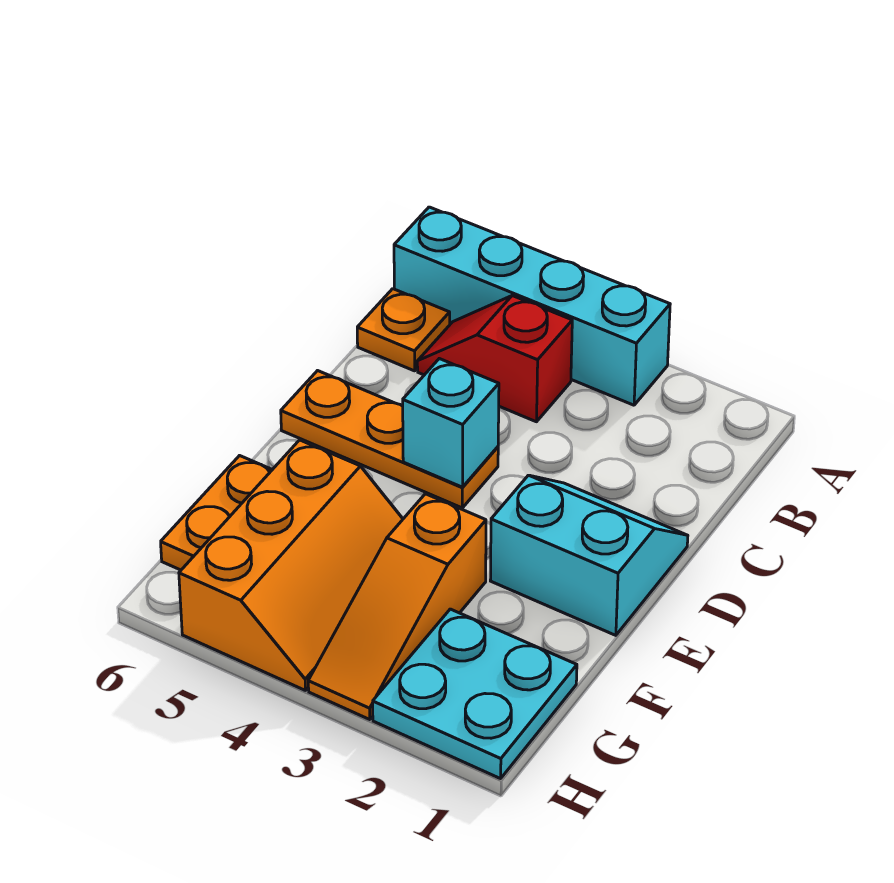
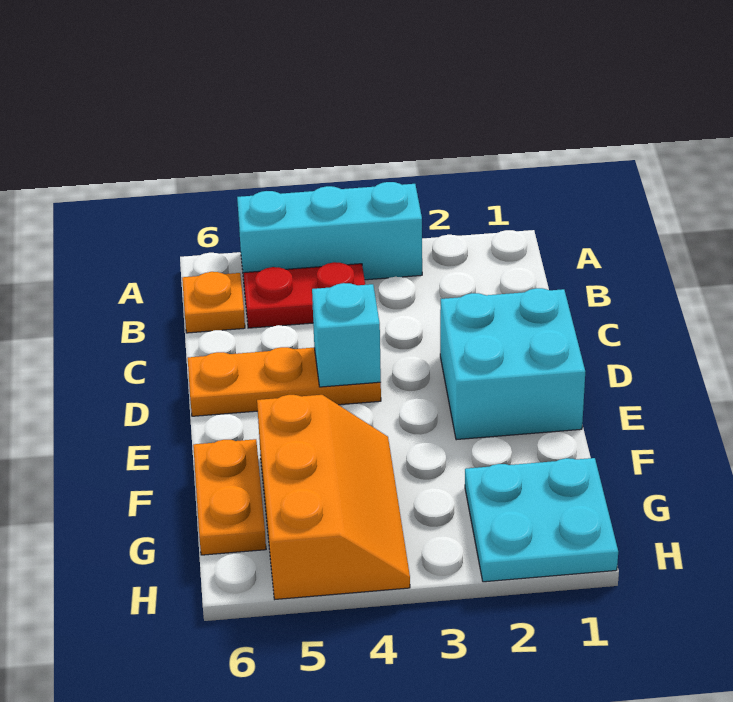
cyan brick A3:A6 level 1 -> cyan brick A3:A5 level 1
red slope B4:B5 level 1 top 4 -> red plate B4:B5 level 1
cyan slope D1:E2 level 1 top E -> cyan brick D1:E2 level 1
orange slope F3:H3 level 1 top F -> none

